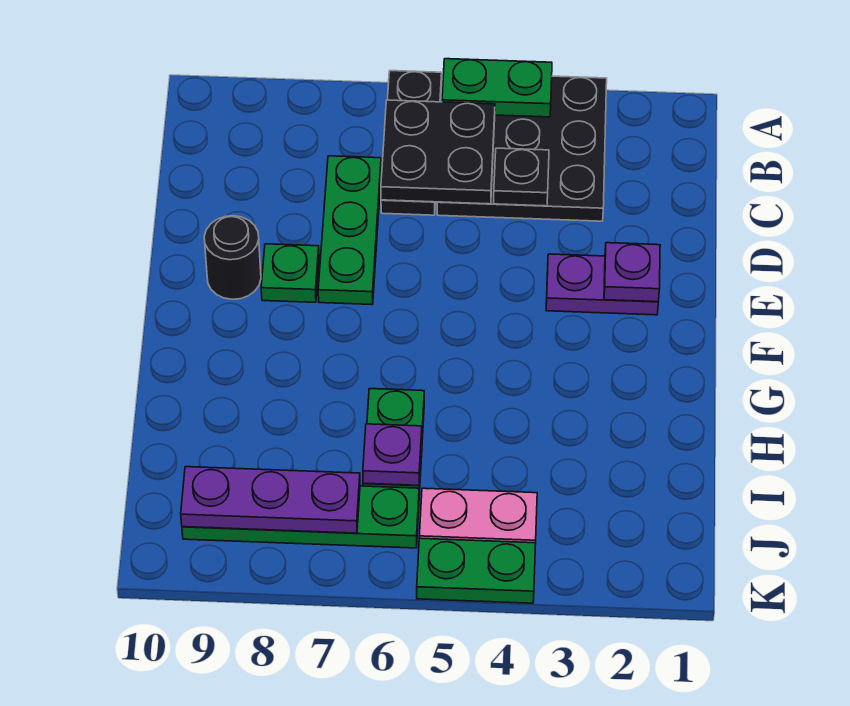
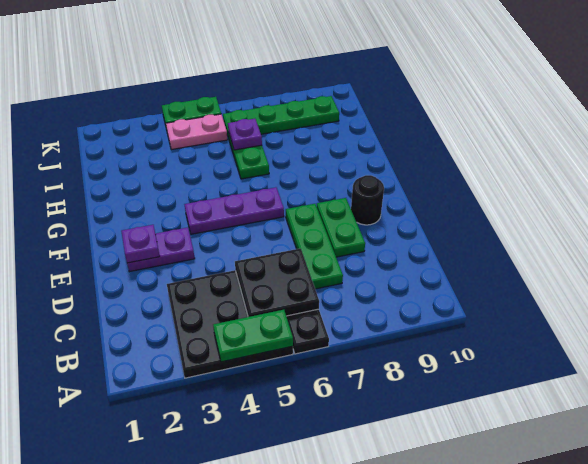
black plate C4 level 2 -> none
green plate E8 level 1 -> green plate D8:E8 level 1
purple plate J7:J9 level 2 -> purple plate F4:F6 level 1

